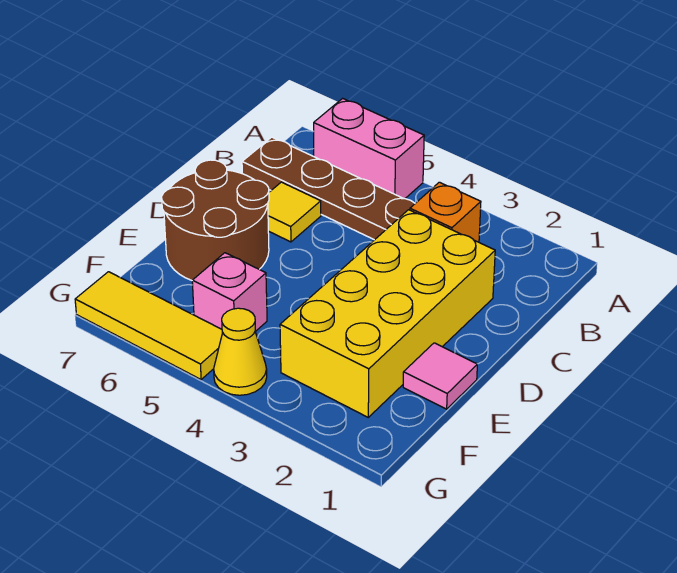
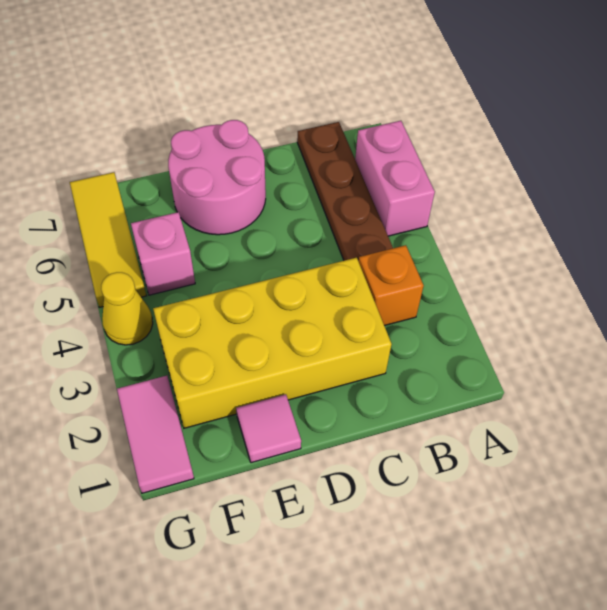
yellow tile C6 level 1 -> none
brown round brick D6:E7 level 1 -> pink round brick D6:E7 level 1
none -> pink tile G1:G2 level 1

